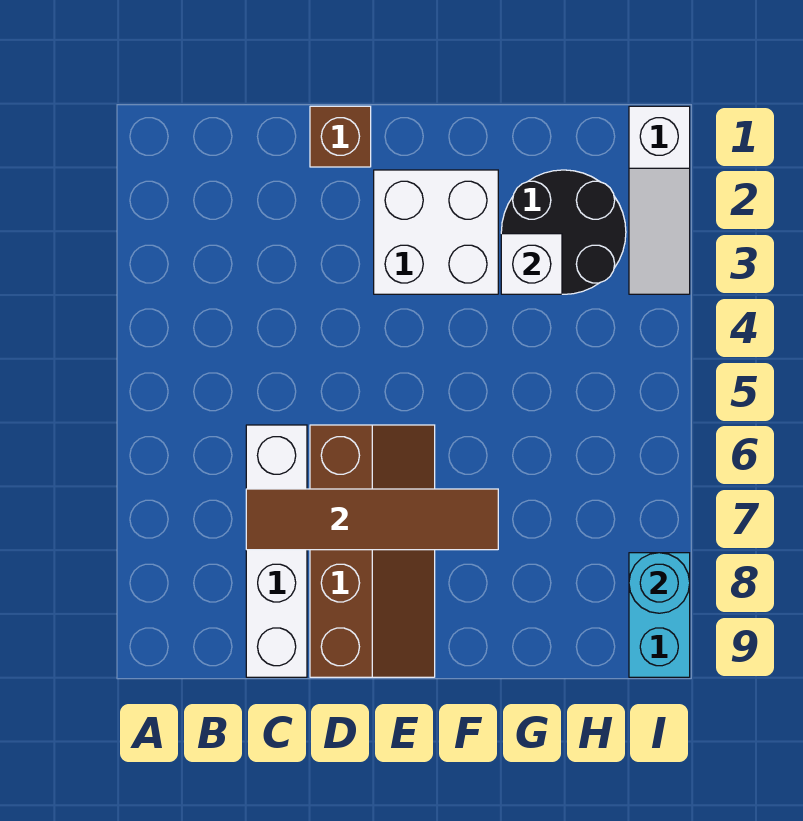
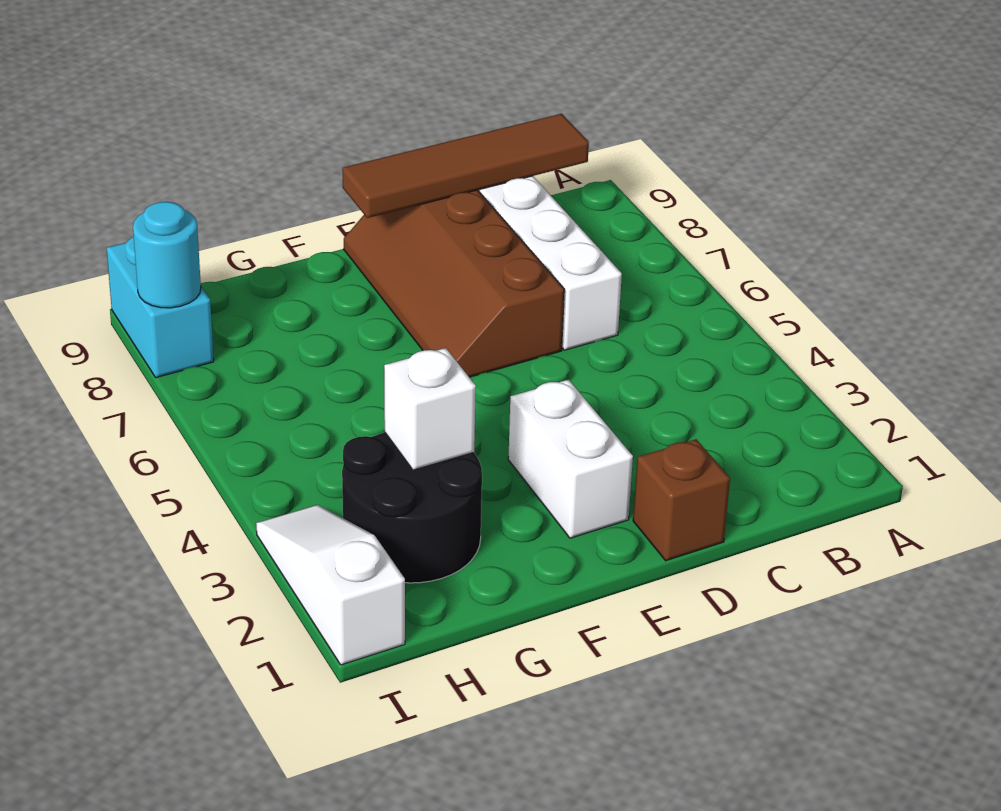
brown tile C7:F7 level 2 -> brown tile B9:E9 level 2
white brick E2:F3 level 1 -> white brick E2:E3 level 1

